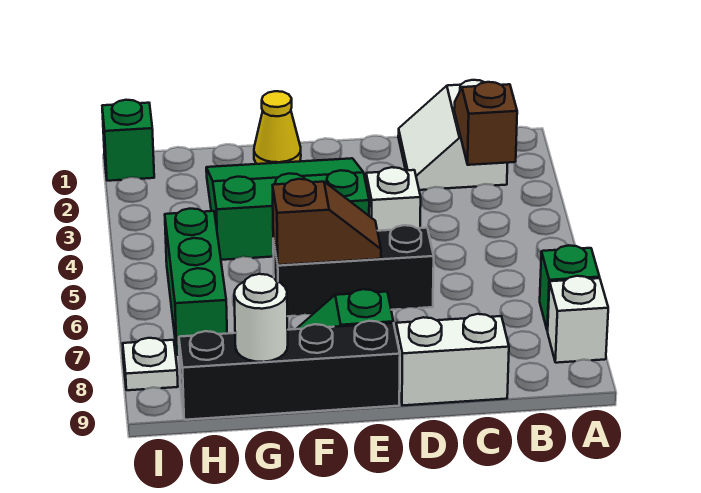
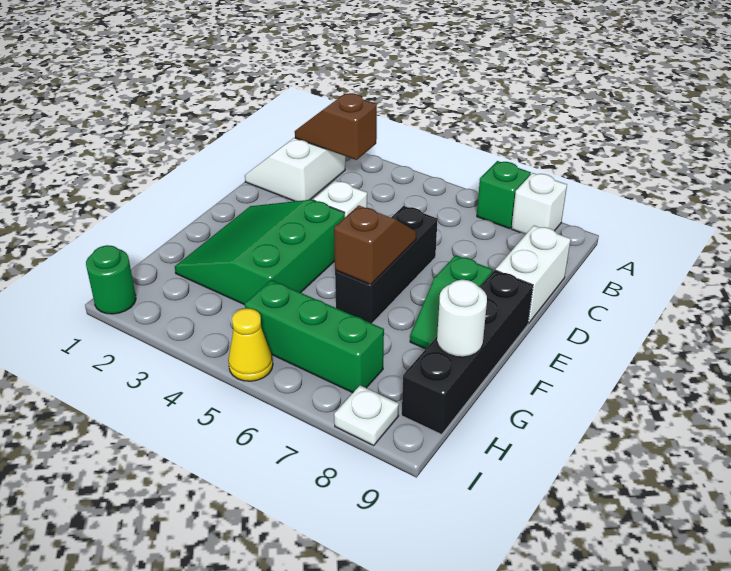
white slope B1:C2 level 1 top B -> white slope B1:C2 level 1 top 2
yellow cone F1 level 1 -> yellow cone I5 level 1
green brick I1 level 1 -> green round brick I1 level 1

